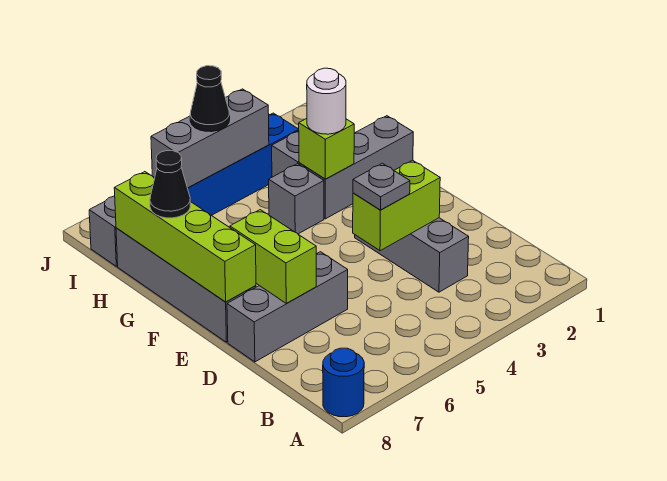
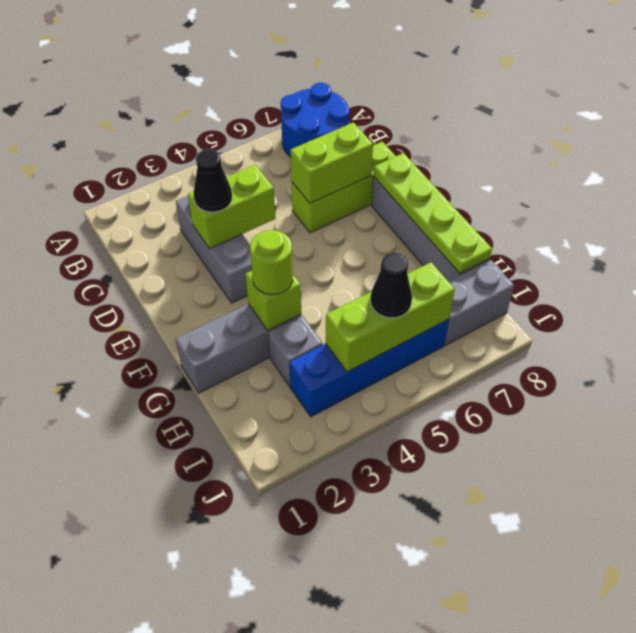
blue round brick A8 level 1 -> blue round brick A7:B8 level 1
grey plate D4 level 3 -> none
grey brick D6:D8 level 1 -> lime brick D6:D8 level 1
lime brick D7:E7 level 2 -> lime brick D6:D7 level 2
lime brick E8:H8 level 2 -> lime plate E8:H8 level 2
white round brick G3 level 3 -> lime round brick G3 level 3
grey brick G4 level 1 -> none
black cone G8 level 3 -> black cone D3 level 3
grey brick I4:I6 level 2 -> lime brick I4:I6 level 2

